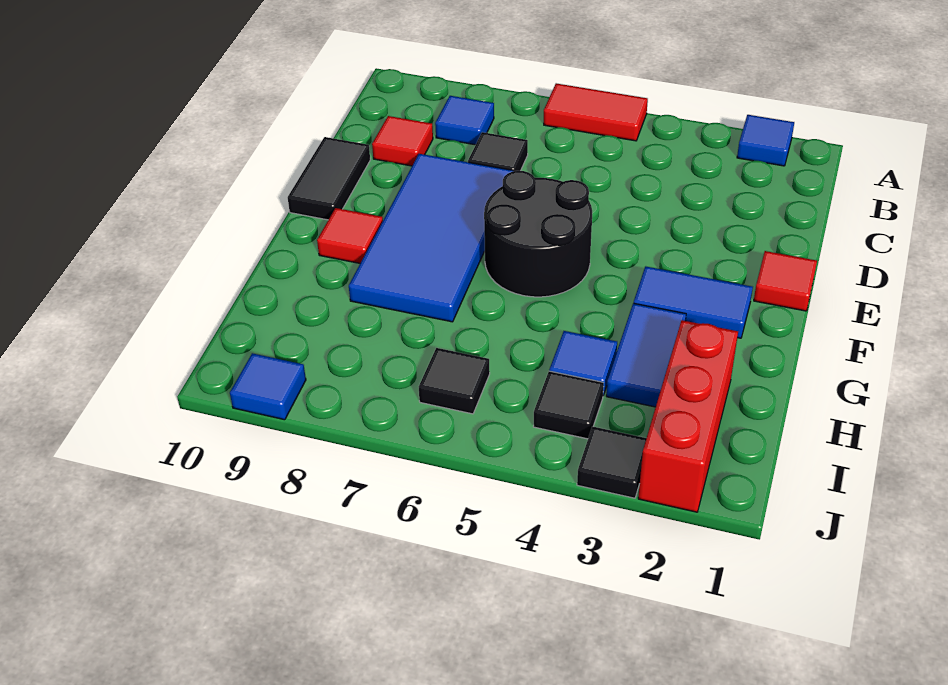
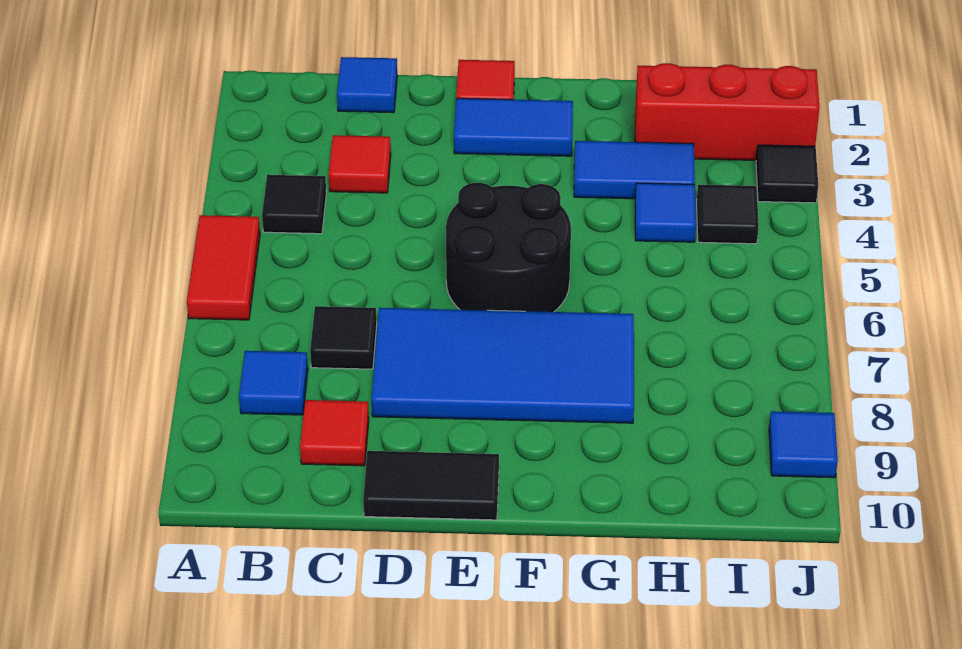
blue tile A2 level 1 -> blue tile C1 level 1
blue tile F2:F3 level 1 -> blue tile E2:F2 level 1
red tile F9 level 1 -> red tile C3 level 1
black tile I6 level 1 -> black tile B4 level 1

